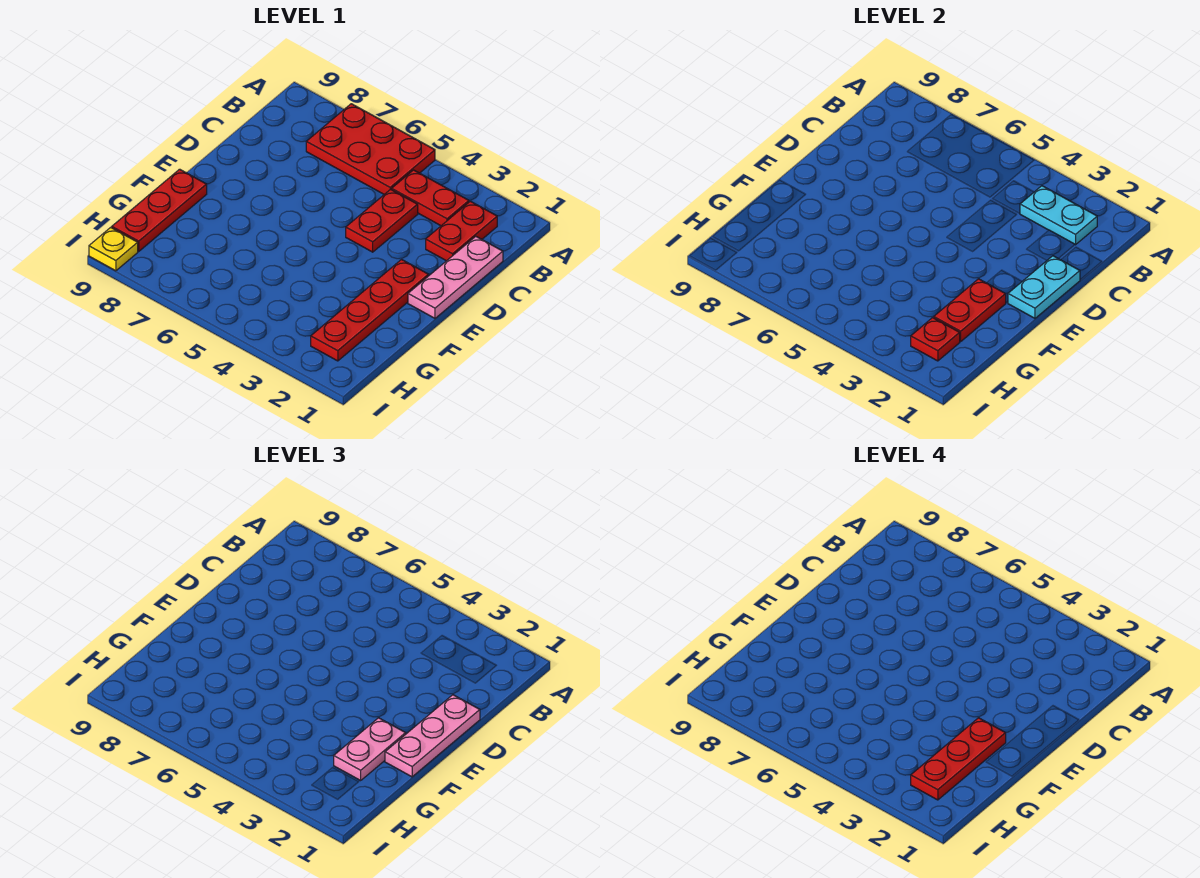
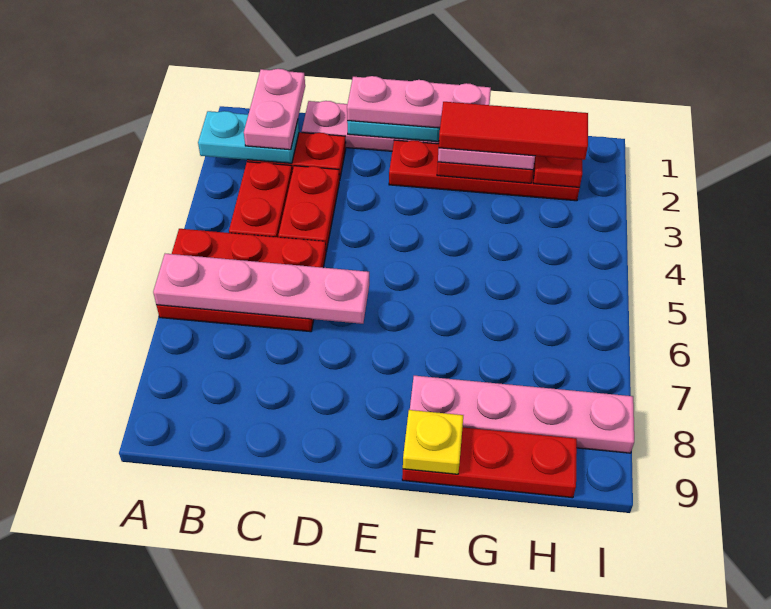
red plate A5:B7 level 1 -> red plate A5:C6 level 1
none -> pink plate A6:D6 level 2
none -> pink plate B1:B2 level 3
cyan plate B2:B3 level 2 -> cyan plate A2:B2 level 2
red plate C4:D4 level 1 -> red plate C3:C4 level 1
red plate F2:H2 level 4 -> red tile F2:H2 level 4
none -> pink plate F8:I8 level 1
yellow plate I9 level 1 -> yellow plate F9 level 2

